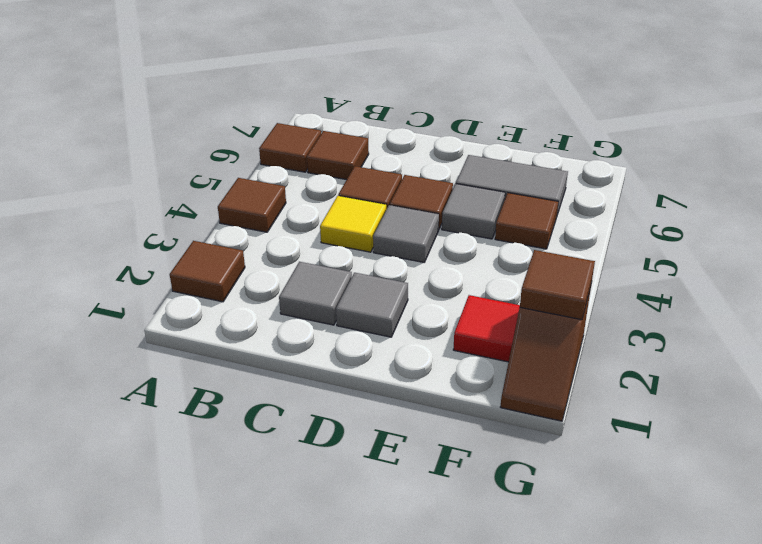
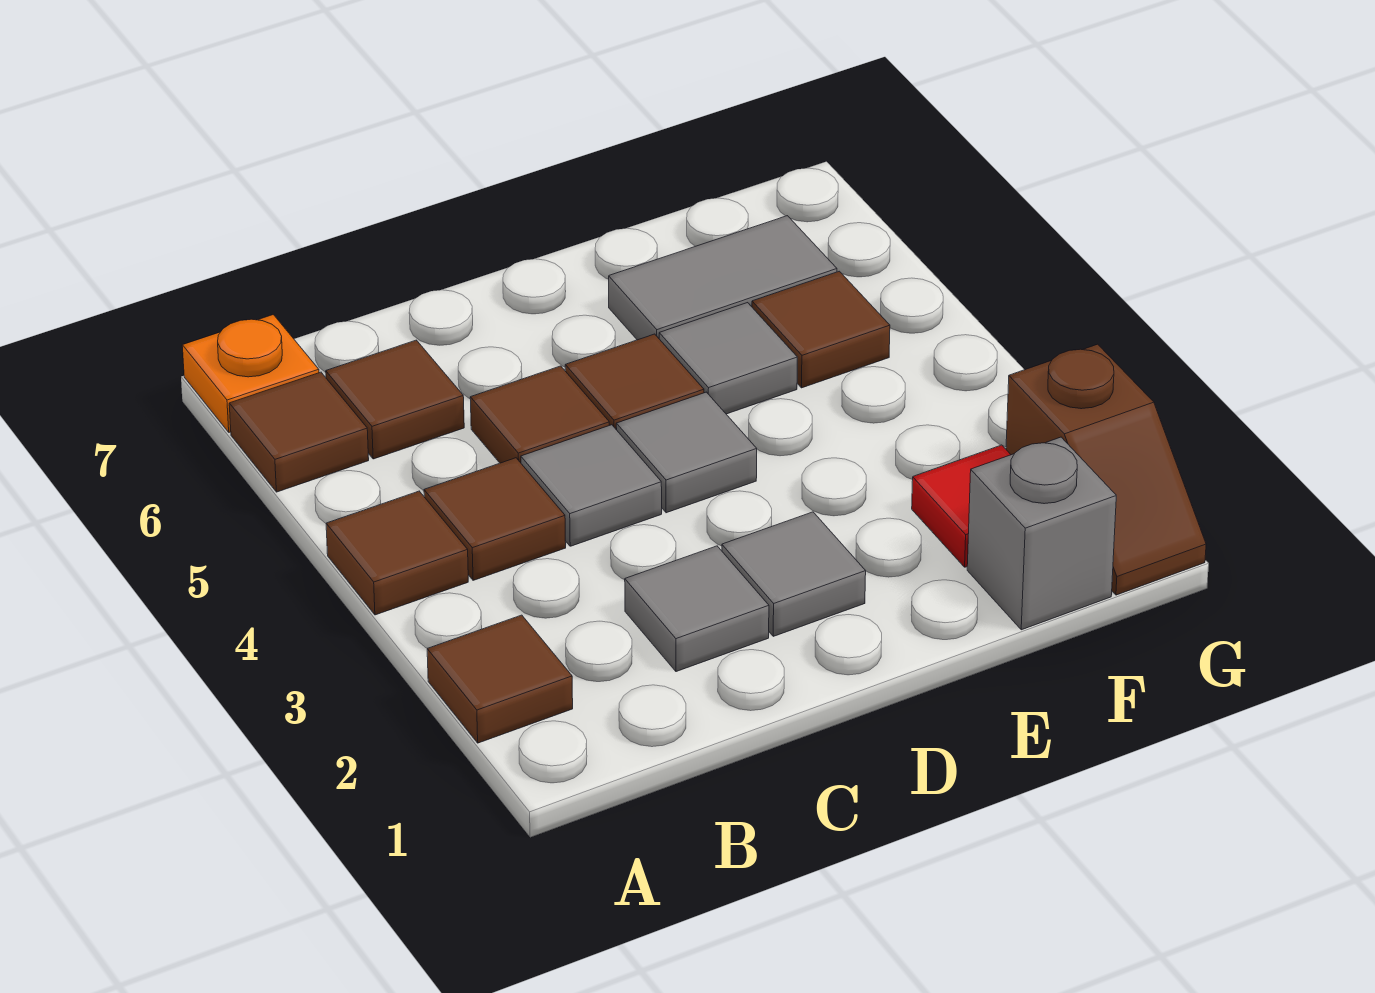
none -> orange plate A7 level 1
yellow tile C4 level 1 -> grey tile C4 level 1
none -> grey brick F1 level 1
brown tile G2 level 2 -> brown tile B4 level 1

